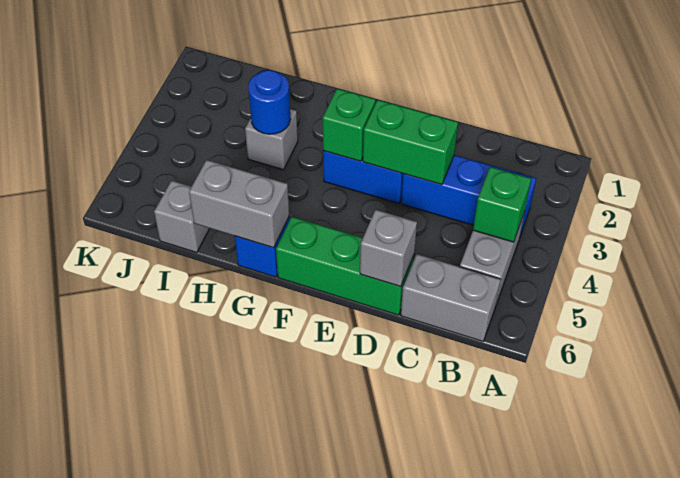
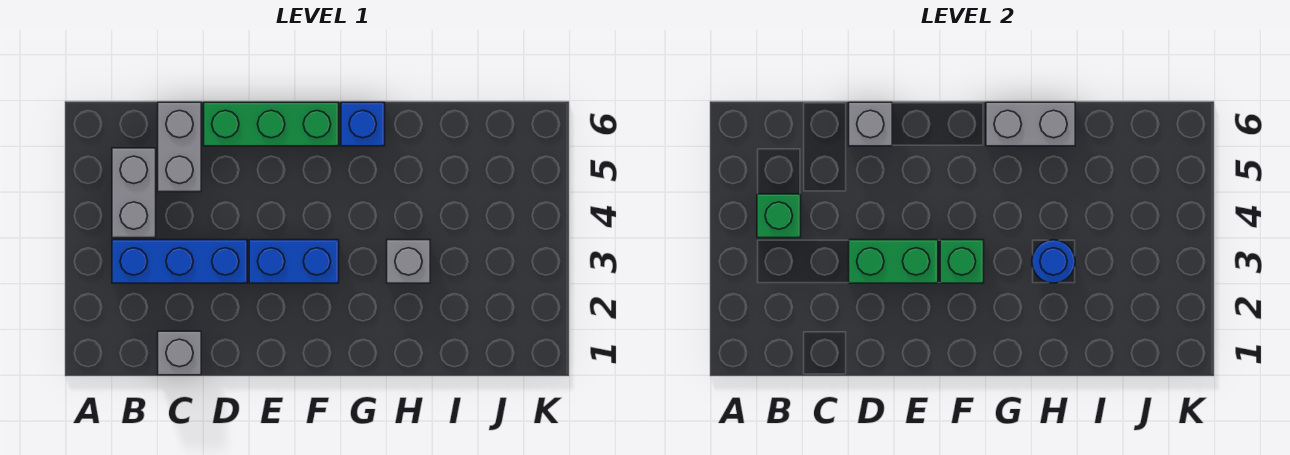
grey brick B6:C6 level 1 -> grey brick C5:C6 level 1
grey brick I6 level 1 -> grey brick C1 level 1

